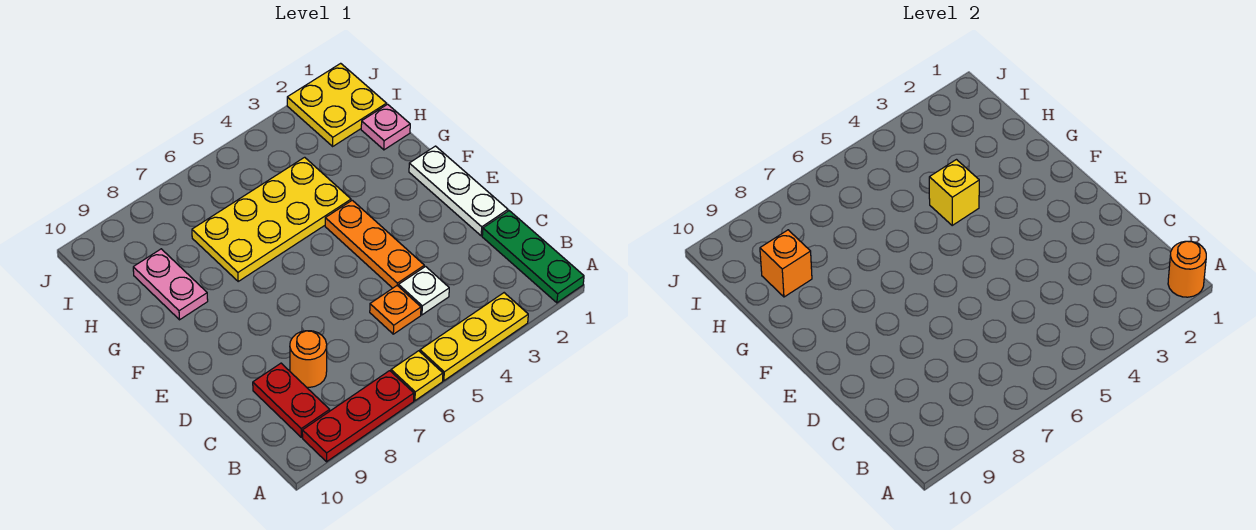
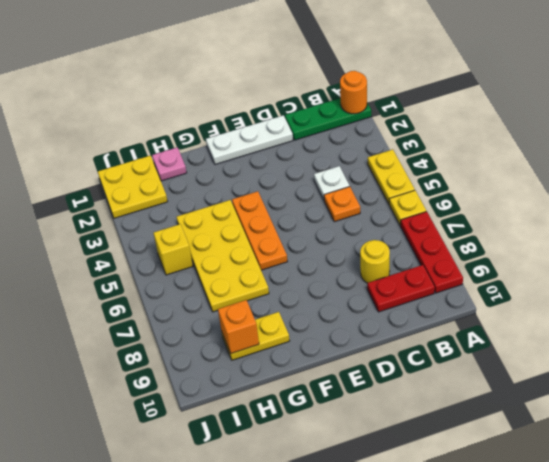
yellow plate A3:A5 level 1 -> yellow plate A4:A5 level 1
orange round brick C8 level 1 -> yellow round brick C8 level 1
orange plate D4:F4 level 1 -> orange plate F4:F6 level 1
yellow brick G4 level 2 -> yellow brick I5 level 1
pink plate G9:H9 level 1 -> yellow plate G9:H9 level 1

